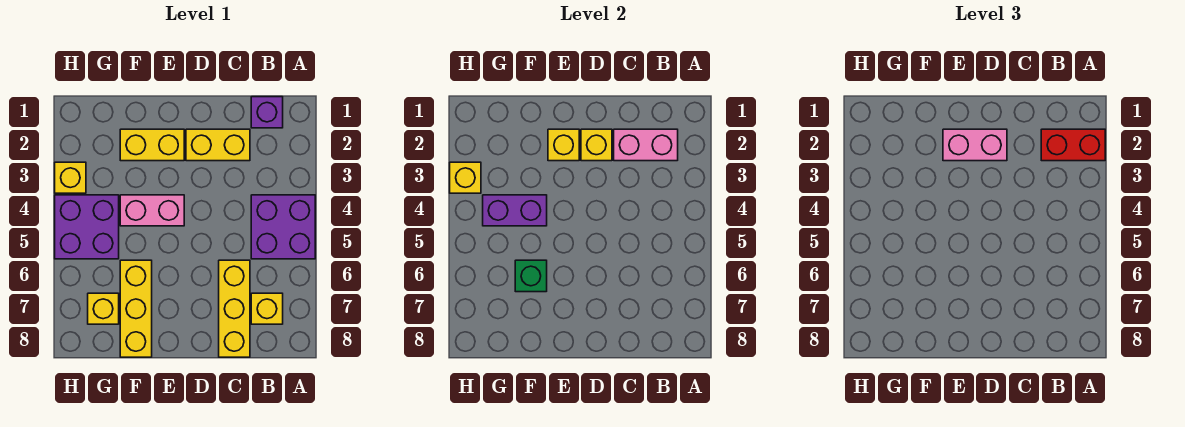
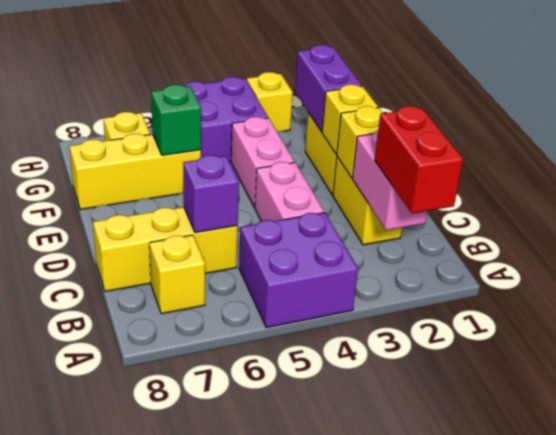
purple brick B1 level 1 -> purple brick C6 level 2
pink brick D2:E2 level 3 -> pink brick C4:D4 level 1
purple brick F4:G4 level 2 -> purple brick F2:G2 level 2
yellow brick H3 level 2 -> none

